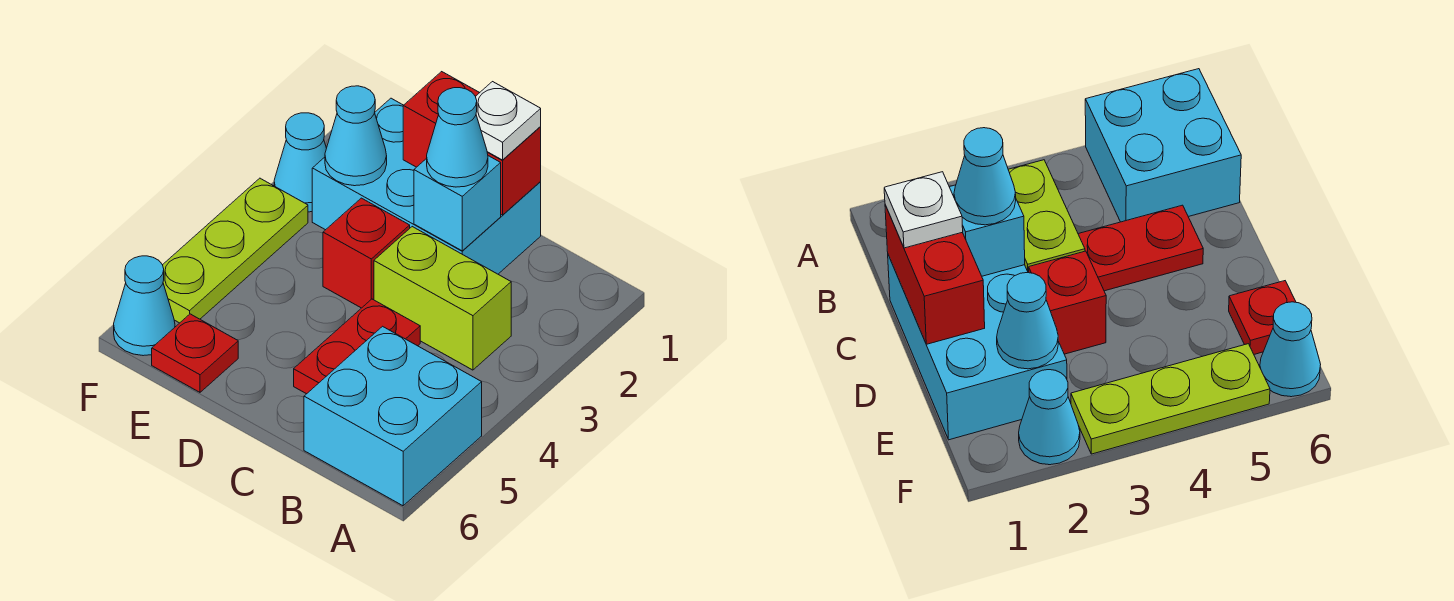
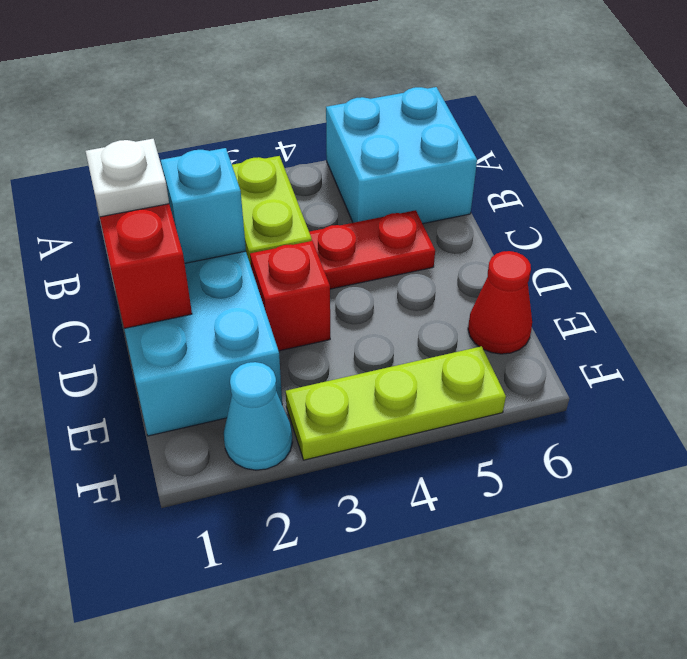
cyan cone C2 level 3 -> none
cyan cone E2 level 2 -> none
red plate E6 level 1 -> red cone E6 level 1
cyan cone F6 level 1 -> none

